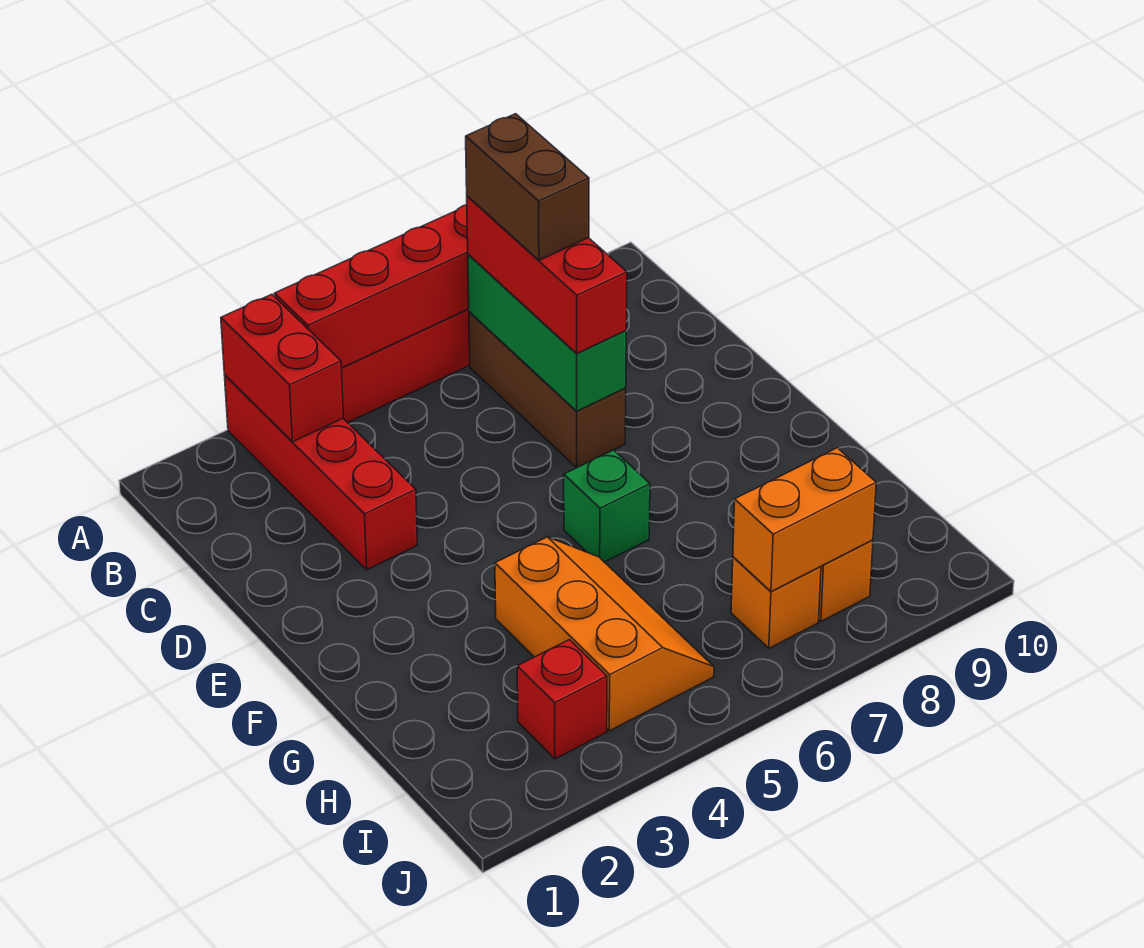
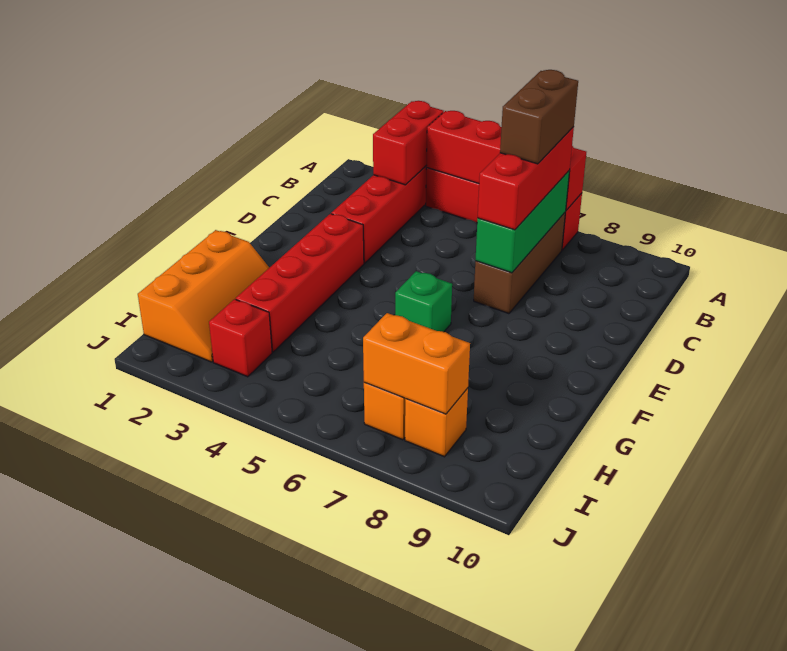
none -> red brick E3:H3 level 1
orange slope G4:I5 level 1 top 4 -> orange slope G1:I2 level 1 top 1

